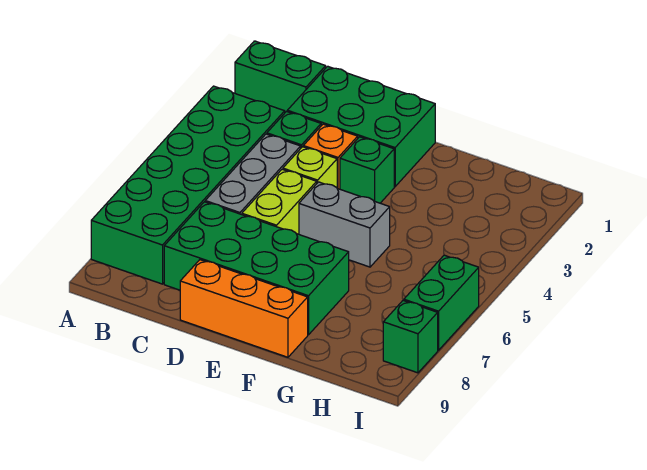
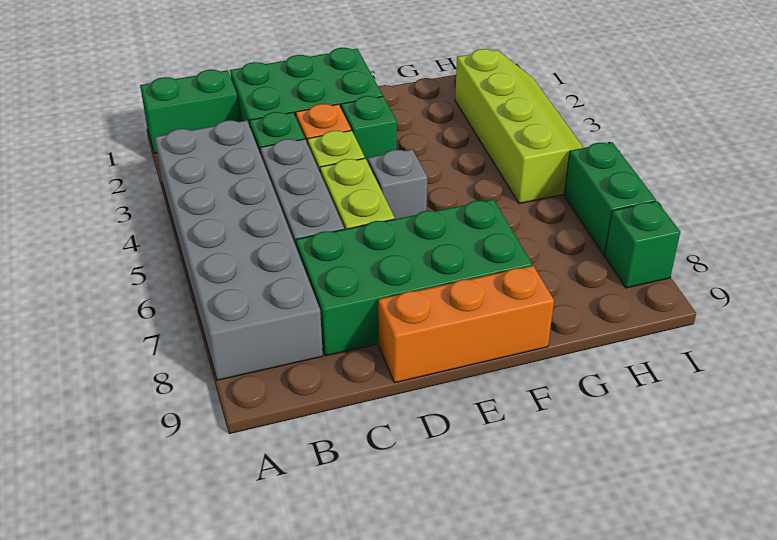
green brick A3:B8 level 1 -> grey brick A3:B8 level 1
grey brick E5:F5 level 1 -> grey brick E5 level 1
none -> lime slope H2:I5 level 1 top H

